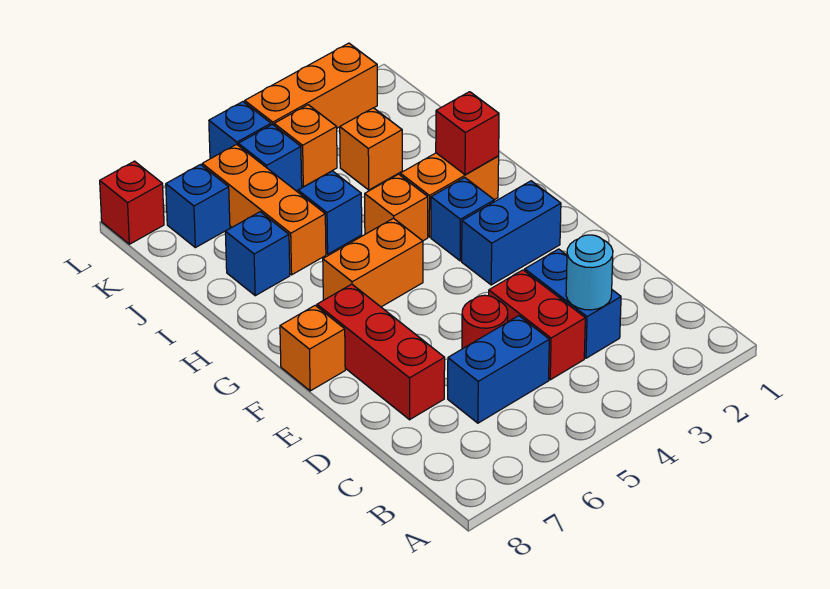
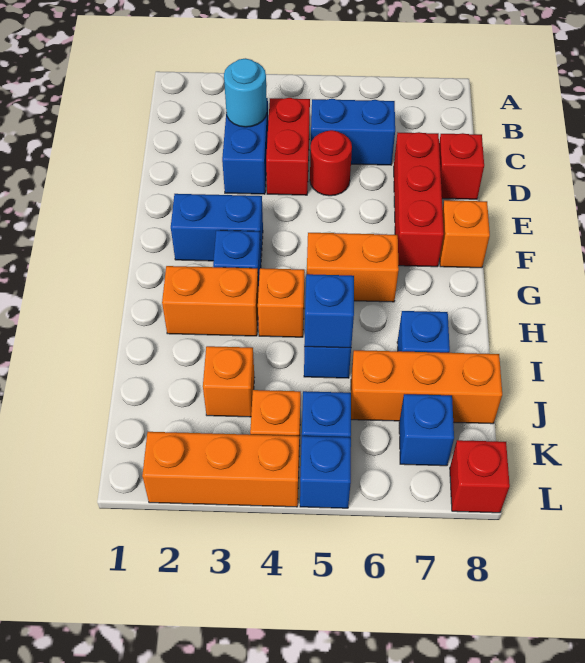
red brick H2 level 2 -> red brick D8 level 1
none -> blue brick I5 level 2
orange brick I6:K6 level 1 -> orange brick J6:J8 level 1

